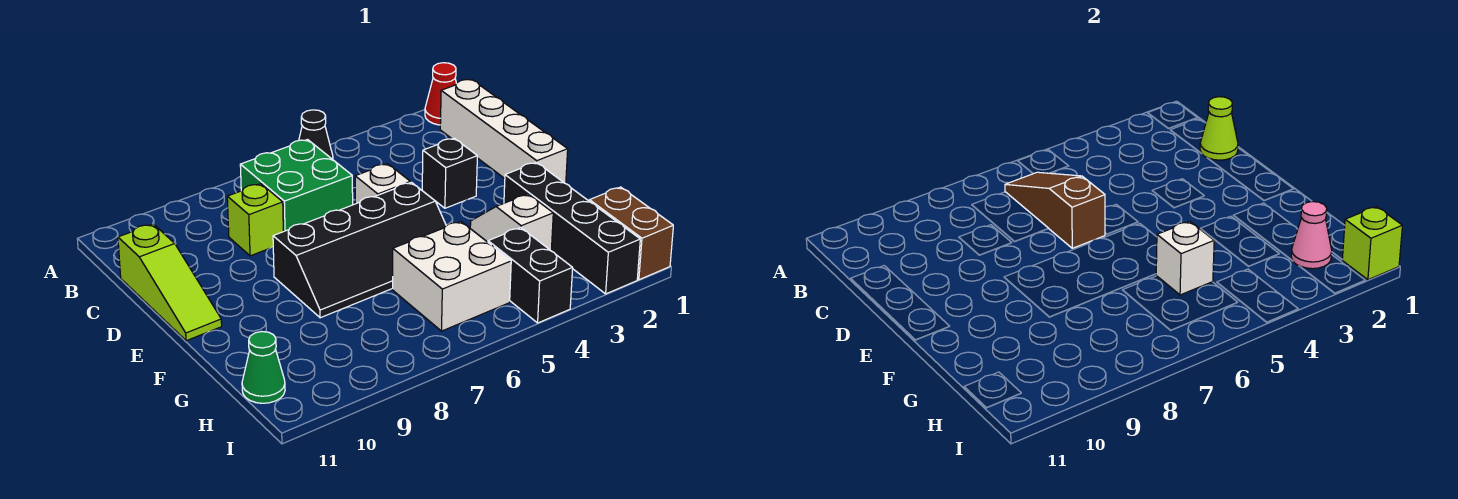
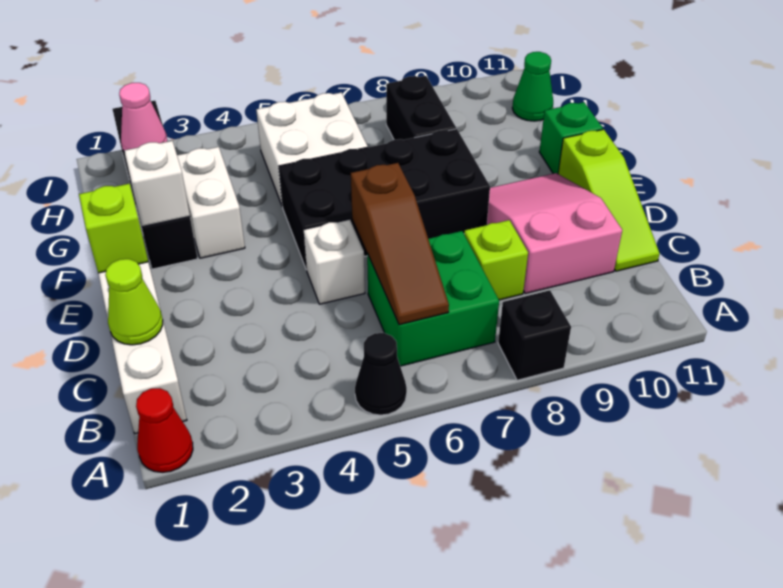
none -> pink slope C9:E10 level 1 top C
lime slope C11:E11 level 1 top C -> lime slope C11:E11 level 1 top E
black brick D3 level 1 -> black brick A8 level 1
black slope E5:F8 level 1 top E -> black brick E5:F8 level 1
white slope F3:G3 level 1 top G -> white brick F3:G3 level 1
none -> green brick F11 level 1
white brick G5 level 2 -> white brick F2 level 2
brown brick H1:I1 level 1 -> none
black brick H4:I4 level 1 -> black brick G8:H8 level 1
lime brick I1 level 2 -> lime brick E1 level 2

